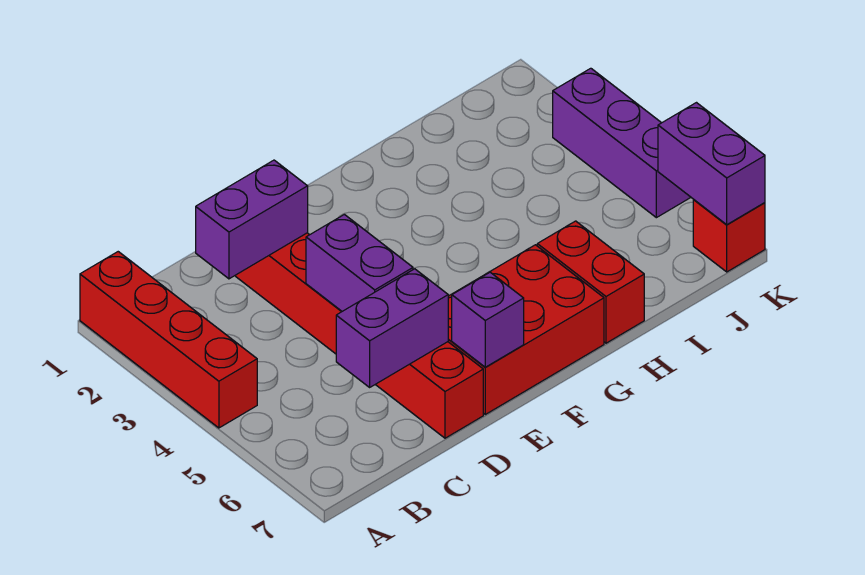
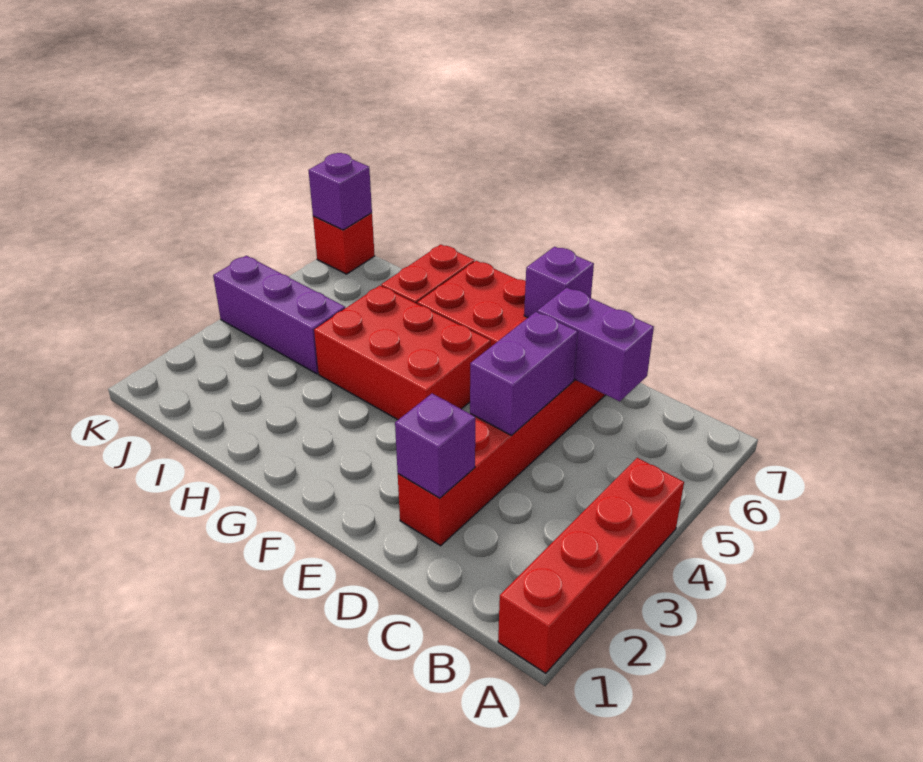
purple brick C2:D2 level 2 -> purple brick D2 level 2
none -> red brick F4:H5 level 1
purple brick K3:K5 level 1 -> purple brick I4:K4 level 1
purple brick K6:K7 level 2 -> purple brick K7 level 2

